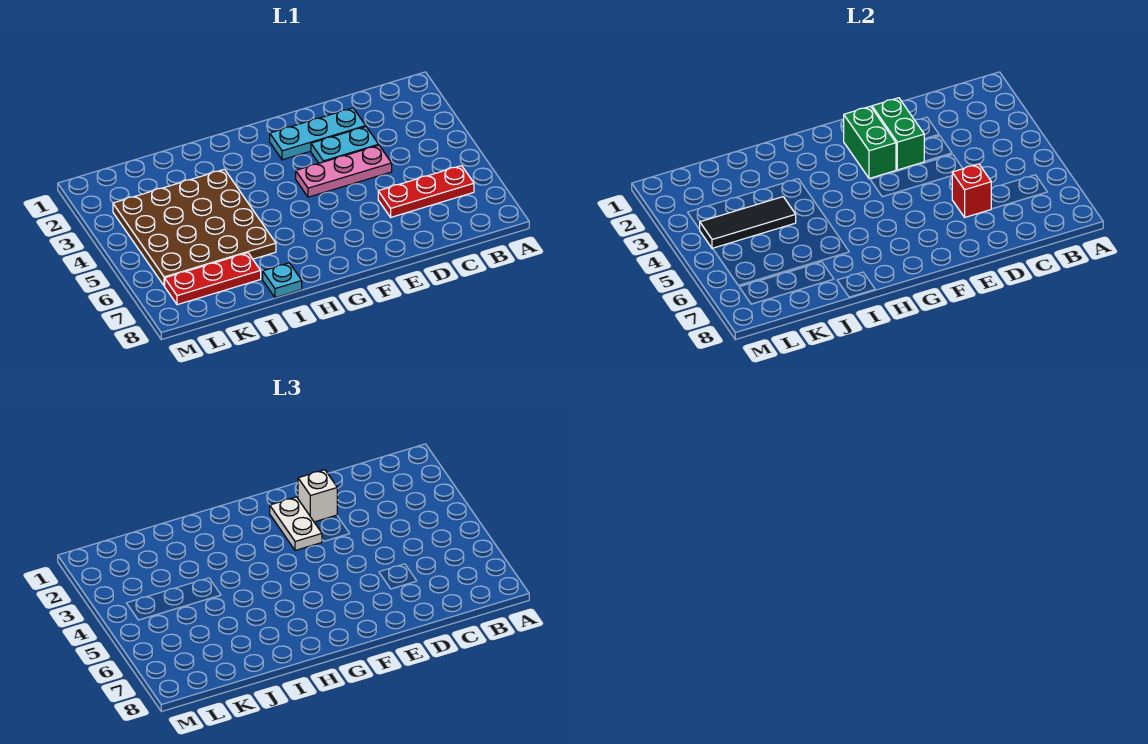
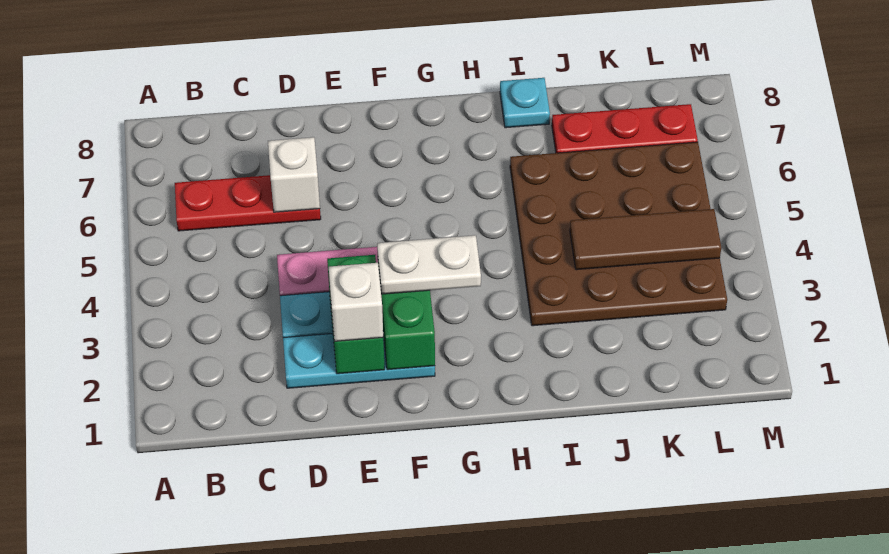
red brick D6 level 2 -> white brick D6 level 2
white plate F2:F3 level 3 -> white plate F3:G3 level 3
black tile J4:L4 level 2 -> brown tile J4:L4 level 2

